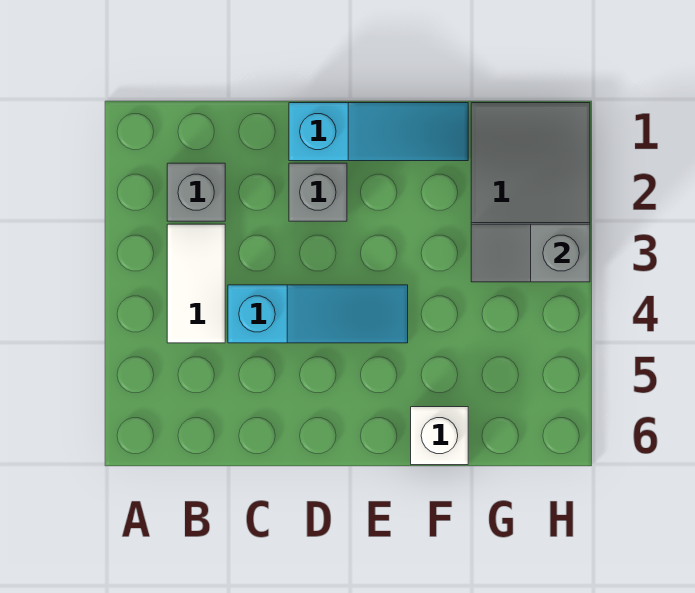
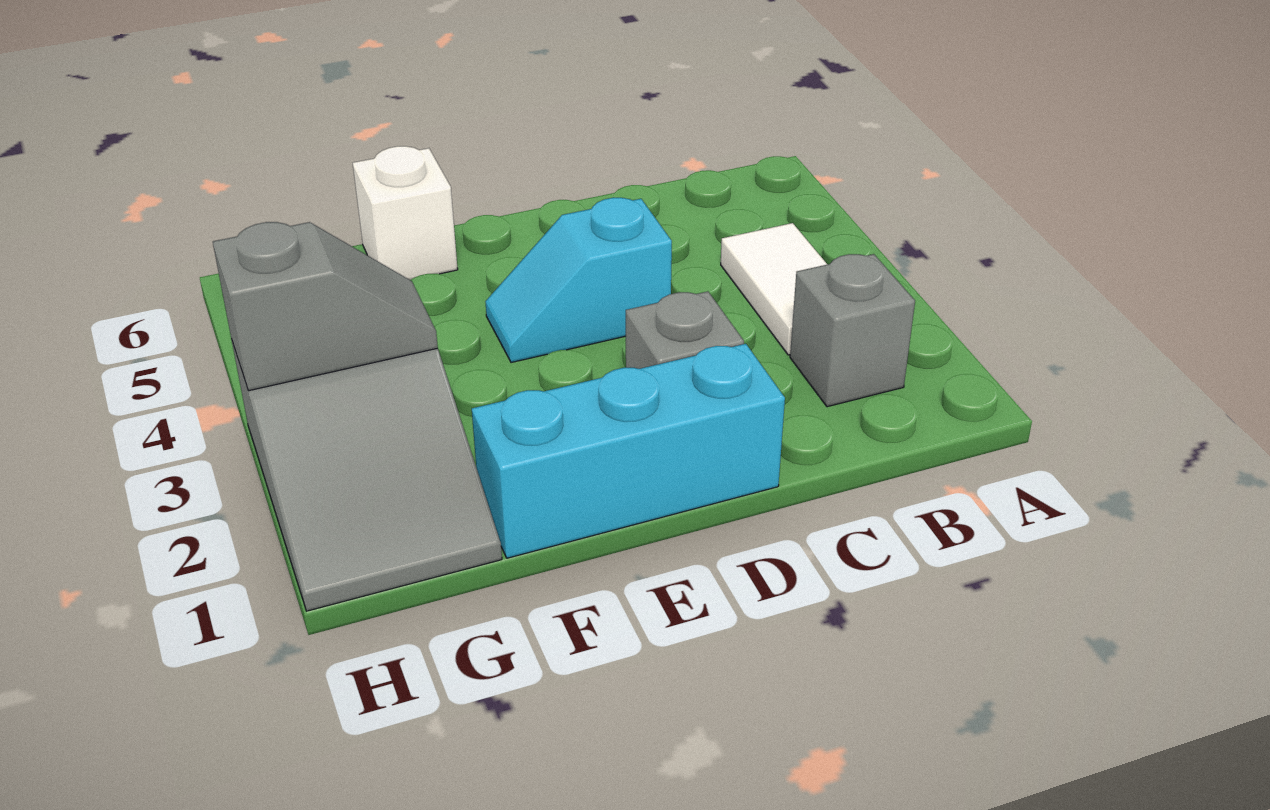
cyan slope C4:E4 level 1 top C -> cyan slope D4:E4 level 1 top D
cyan slope D1:F1 level 1 top D -> cyan brick D1:F1 level 1

